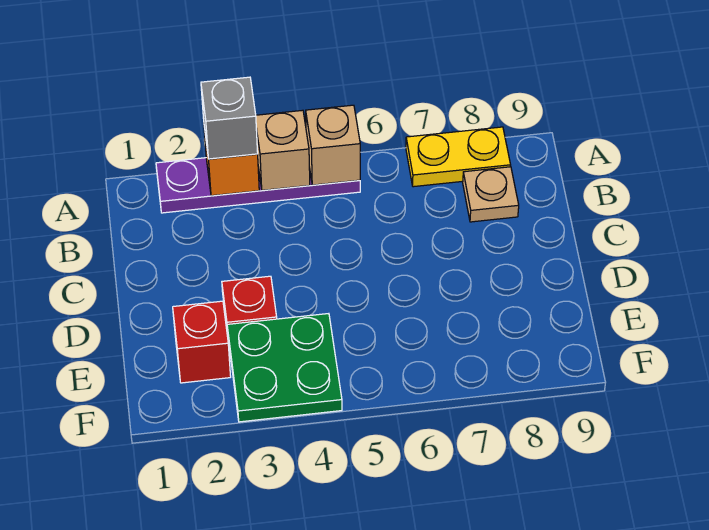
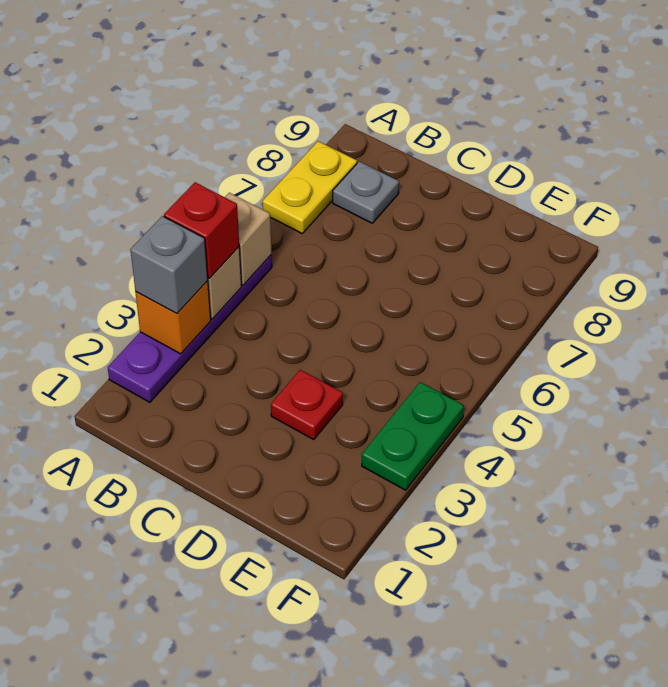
tan plate B8 level 1 -> grey plate B8 level 1
red brick E2 level 1 -> red brick A4 level 3
green plate E3:F4 level 1 -> green plate F3:F4 level 1

